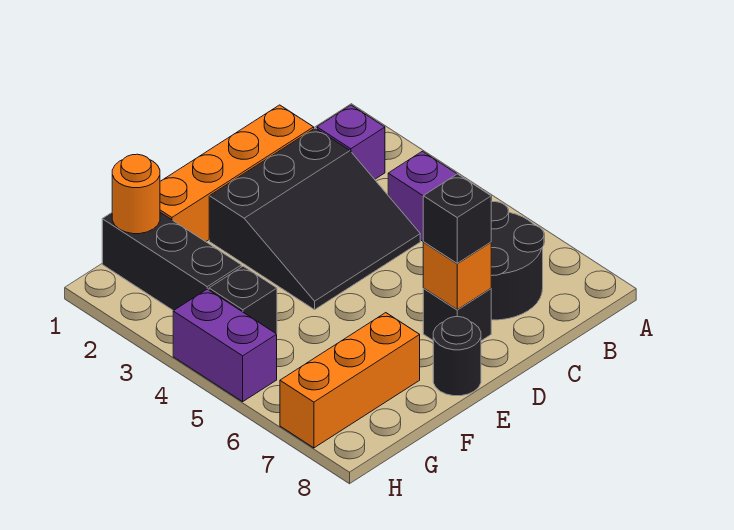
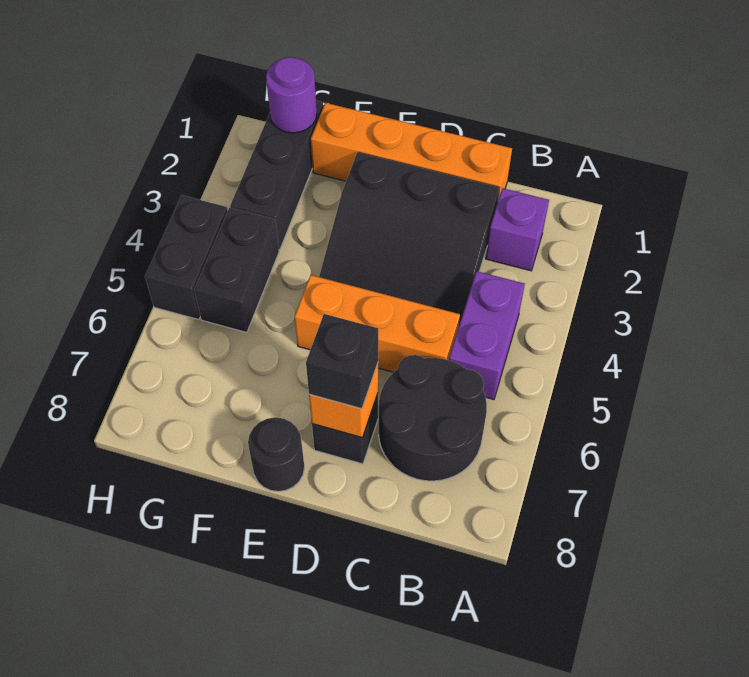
orange brick F7:H7 level 1 -> orange brick C5:E5 level 1
orange round brick G1 level 2 -> purple round brick G1 level 2
black brick G4 level 1 -> black brick G4:G5 level 1
purple brick H4:H5 level 1 -> black brick H4:H5 level 1

